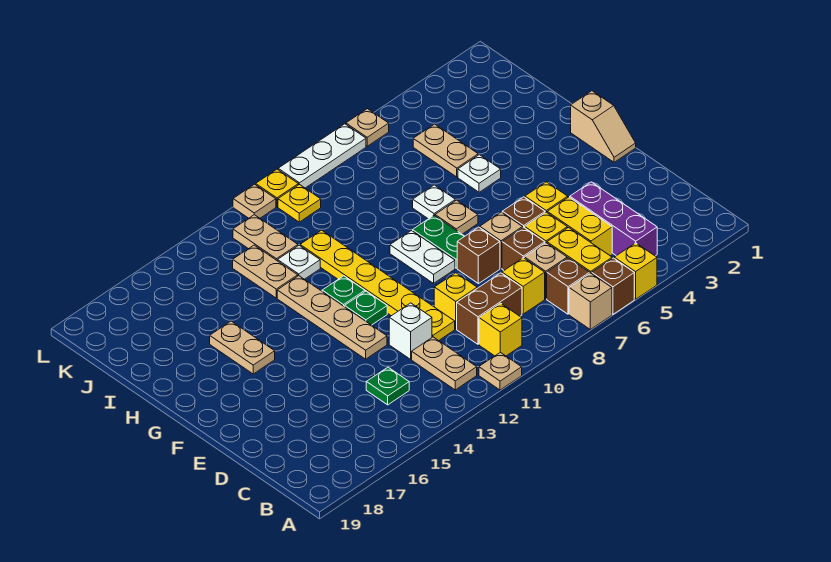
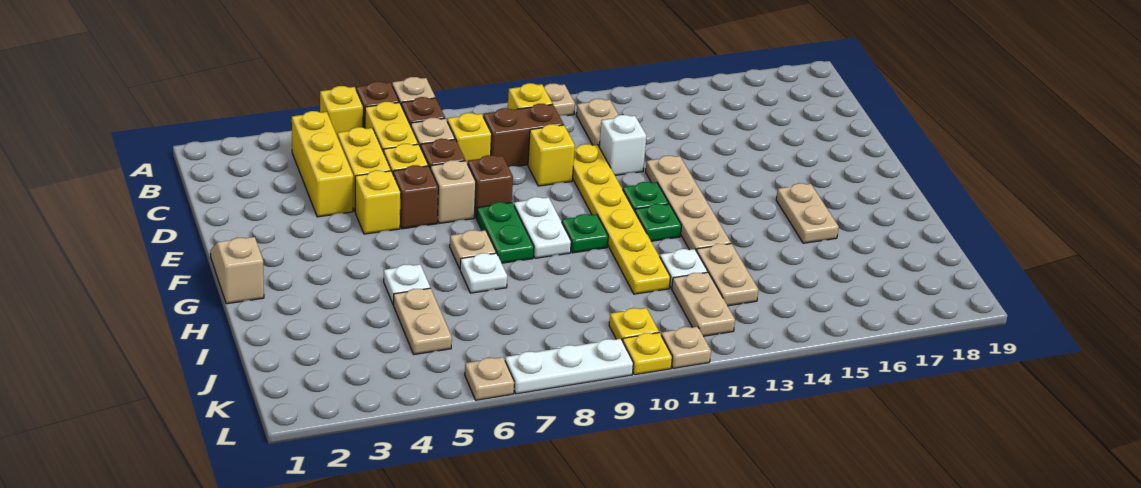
purple brick B4:D4 level 1 -> yellow brick B4:D4 level 1
green plate C14 level 1 -> green plate G10 level 1

